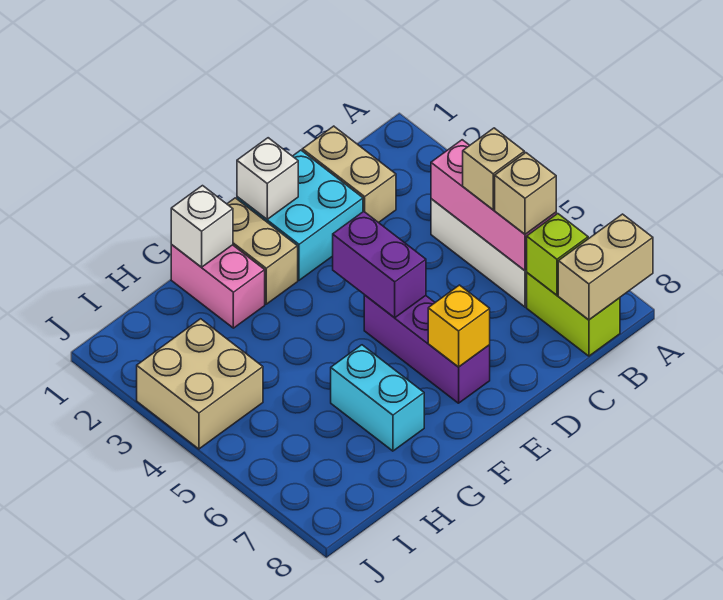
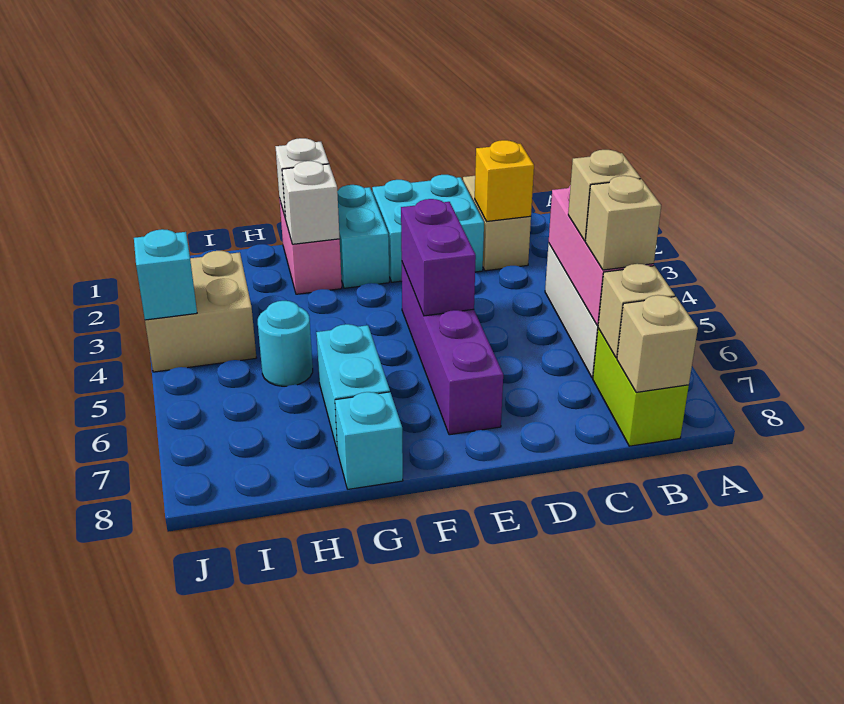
tan brick A8:B8 level 2 -> tan brick B8 level 2
lime brick B7 level 2 -> tan brick B7 level 2
white brick E1 level 2 -> white brick G2 level 2
purple brick E5:E7 level 1 -> purple brick E4:E7 level 1
yellow brick E7 level 2 -> yellow brick C2 level 2
tan brick F1:F2 level 1 -> cyan brick F1:F2 level 1
none -> cyan brick G8 level 1
none -> cyan round brick H5 level 1
none -> cyan brick J4 level 2

